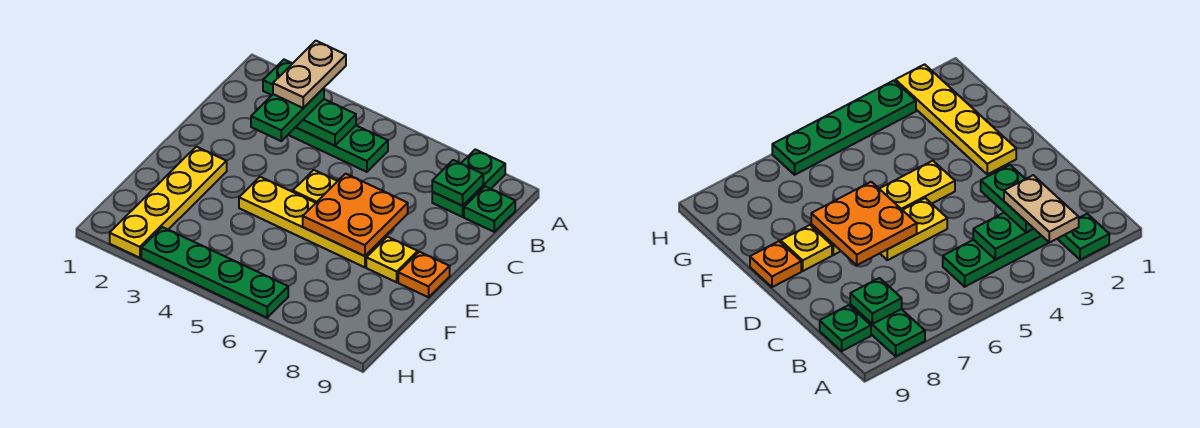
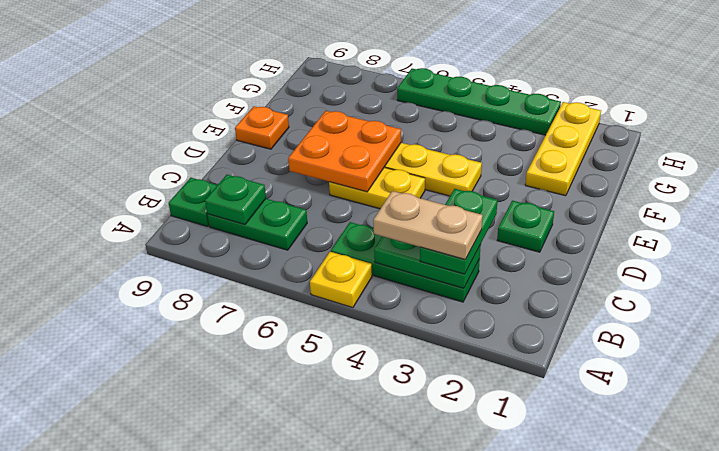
green plate A2 level 1 -> green plate D2 level 1
tan plate A3:B3 level 4 -> tan plate B3:B4 level 4
green plate A8:B8 level 1 -> green plate B7:B8 level 1
yellow plate E2:H2 level 1 -> yellow plate F2:H2 level 1
yellow plate E8 level 1 -> yellow plate A5 level 1

